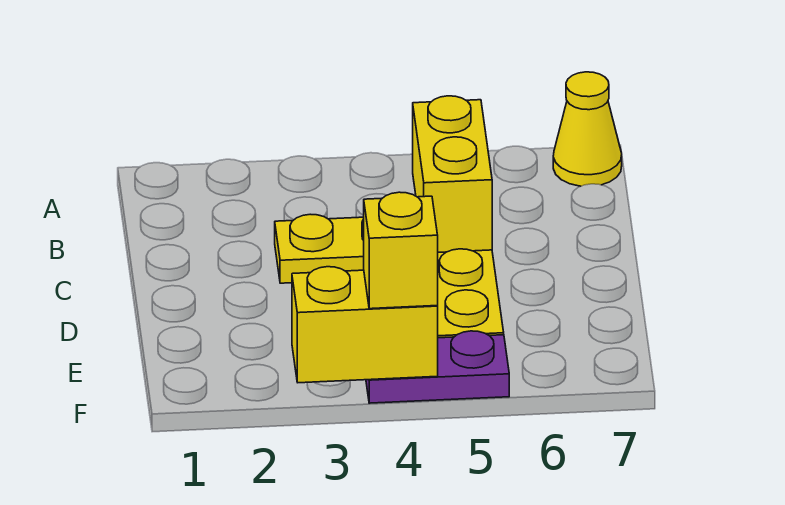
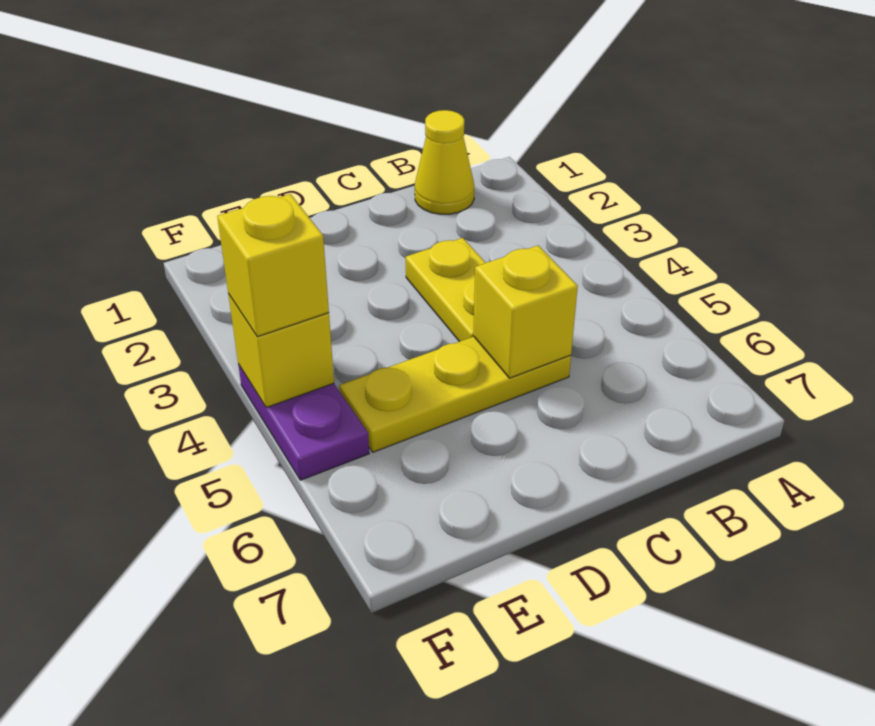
yellow cone A7 level 1 -> yellow cone B1 level 1
yellow brick B5:C5 level 2 -> yellow brick C5 level 2
yellow brick F3:F4 level 2 -> yellow brick F4 level 2

